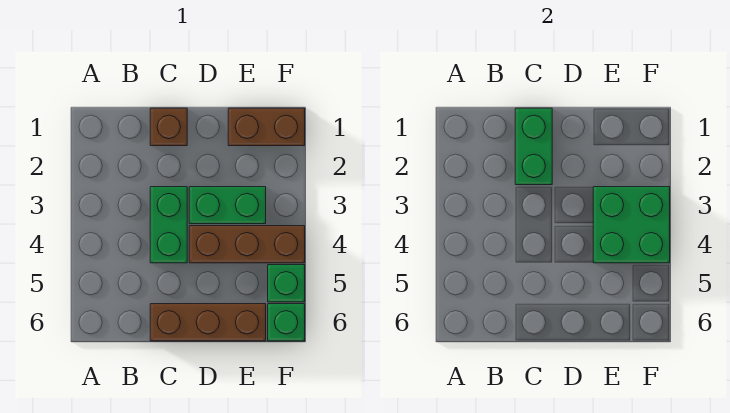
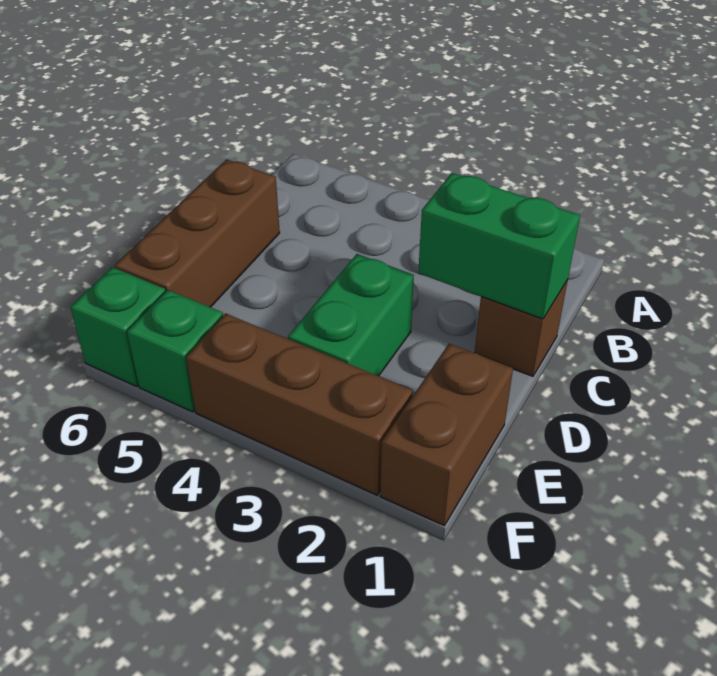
green brick C3:C4 level 1 -> none
brown brick D4:F4 level 1 -> brown brick F2:F4 level 1
green brick E3:F4 level 2 -> none

